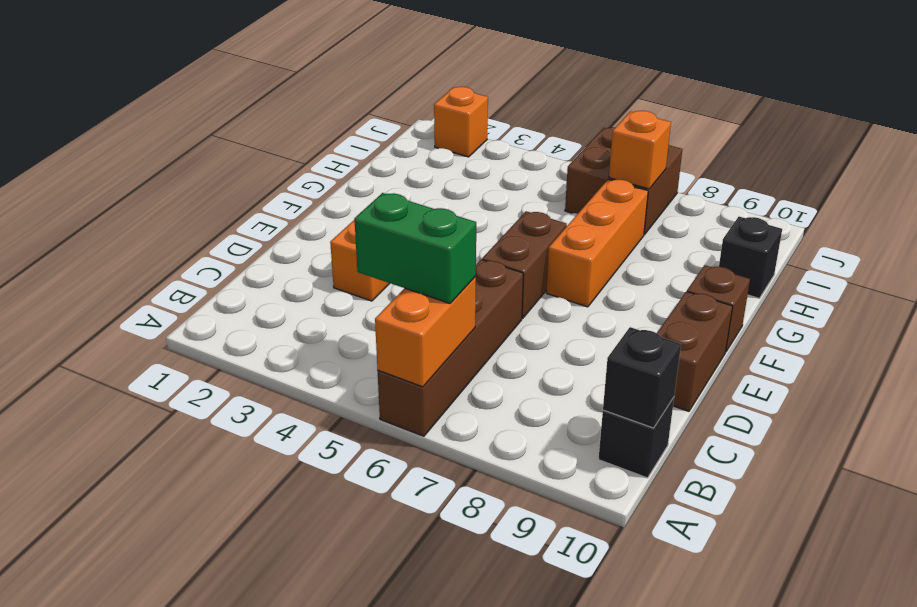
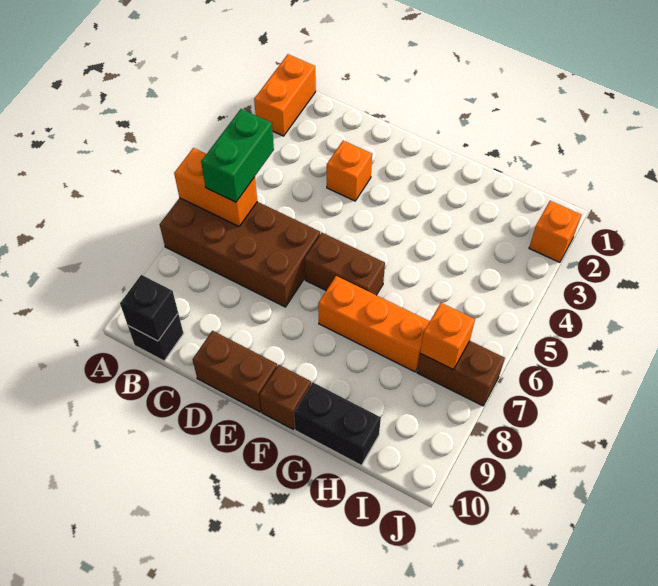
none -> orange brick A1:A2 level 1
brown brick A6:D6 level 1 -> brown brick A6:D7 level 1
black brick H10 level 1 -> black brick G10:H10 level 1
brown brick I6:J7 level 1 -> brown brick I7:J7 level 1

